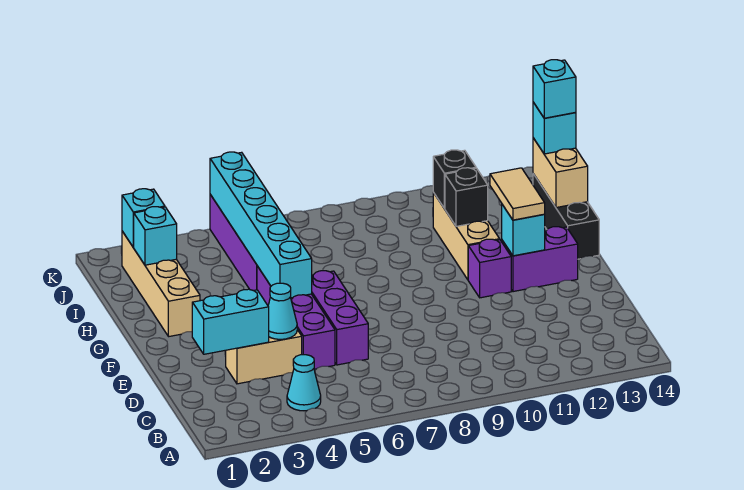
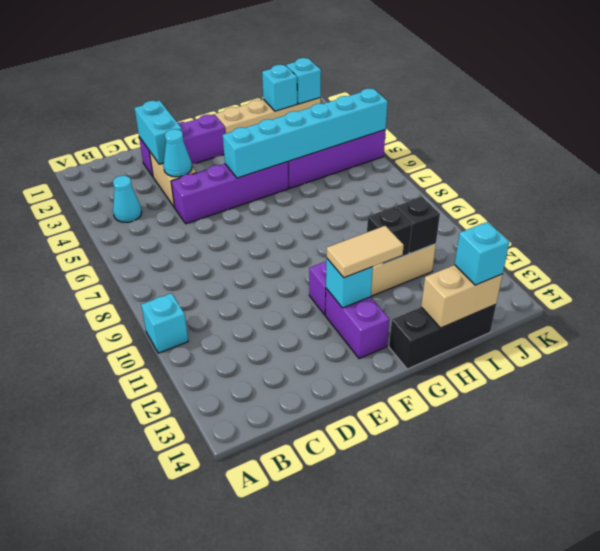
purple brick D6:F6 level 1 -> purple brick D2:F2 level 1
cyan brick I14 level 4 -> cyan brick A10 level 1

